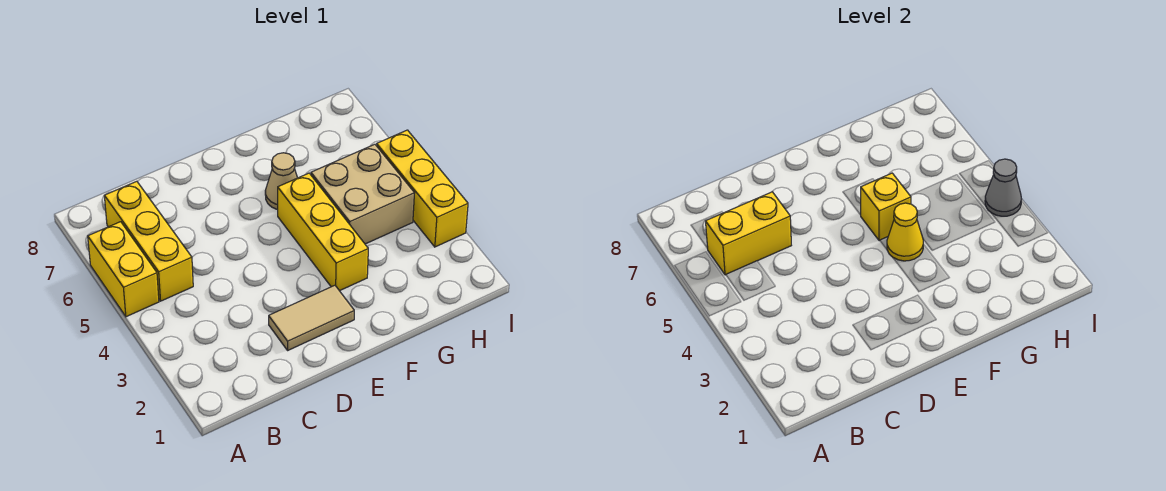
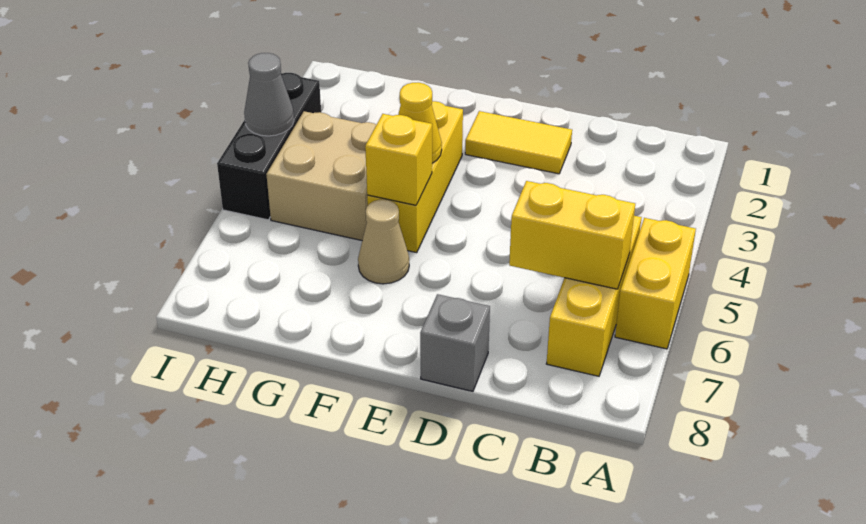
tan tile D2:E2 level 1 -> yellow tile D2:E2 level 1
none -> grey brick D8 level 1
yellow brick I3:I5 level 1 -> black brick I3:I5 level 1

